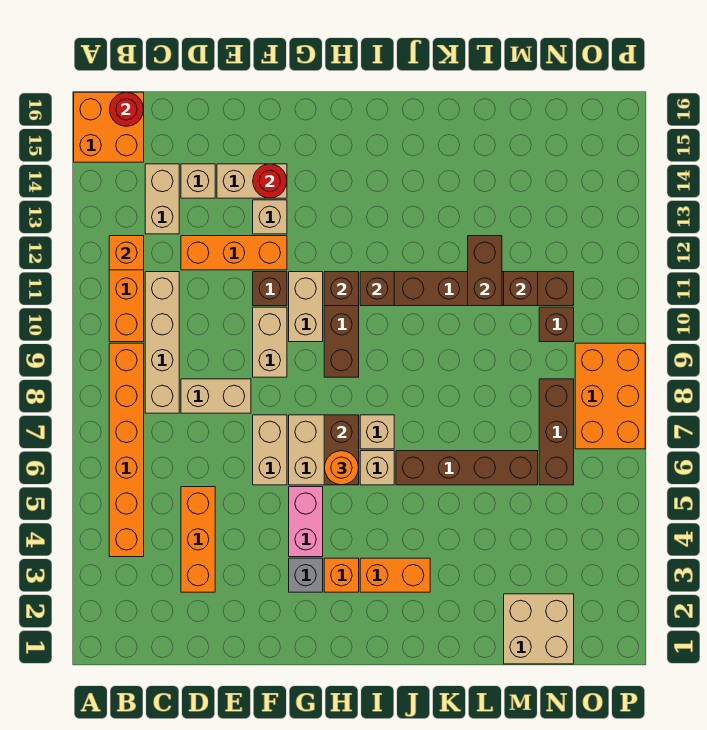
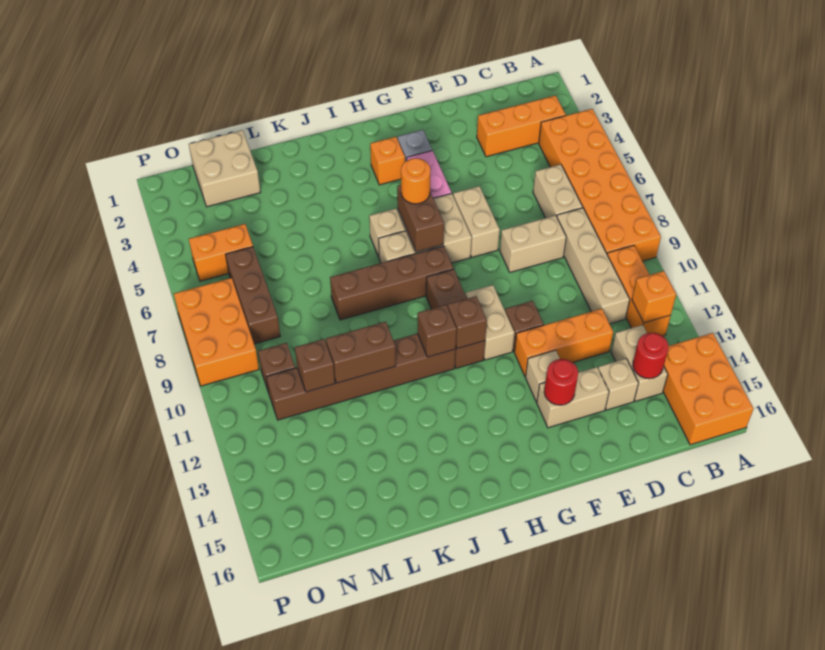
orange brick A15:B16 level 1 -> orange brick A14:B16 level 1
orange brick B4:B9 level 1 -> orange brick A4:B9 level 1
red round brick B16 level 2 -> red round brick C14 level 2
orange brick D3:D5 level 1 -> orange brick B3:D3 level 1
tan brick F9:F10 level 1 -> tan brick C6:C7 level 1
orange brick I3:J3 level 1 -> orange brick N5:O5 level 1
brown brick J6:M6 level 1 -> brown brick H8:K8 level 1
brown brick L11:L12 level 2 -> brown brick K11:L11 level 2

